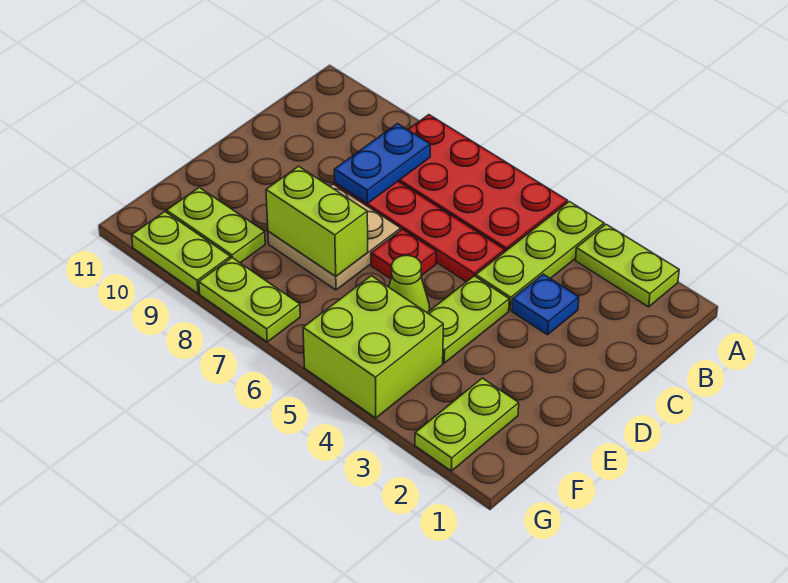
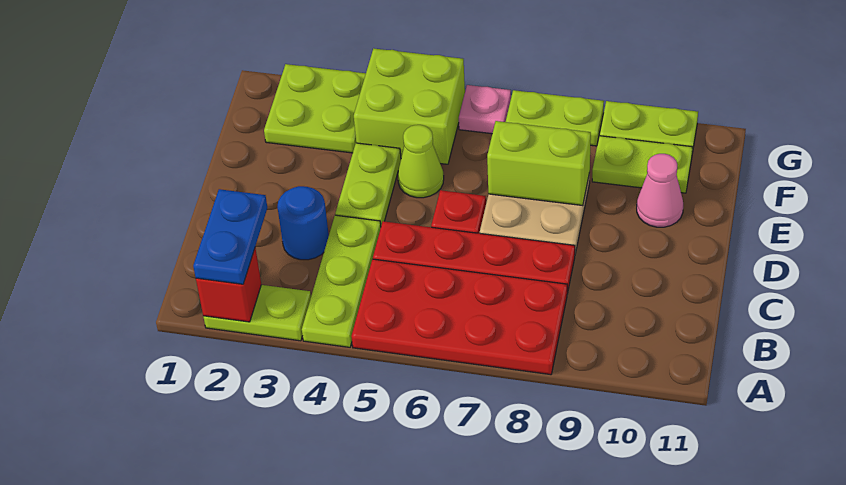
none -> red brick A2 level 2
blue plate B8:C8 level 2 -> blue plate A2:B2 level 3
blue plate C3 level 1 -> blue round brick C3 level 1
none -> pink cone E10 level 1
lime plate F2:G2 level 1 -> lime plate F2:G3 level 1
none -> pink plate G6 level 1

